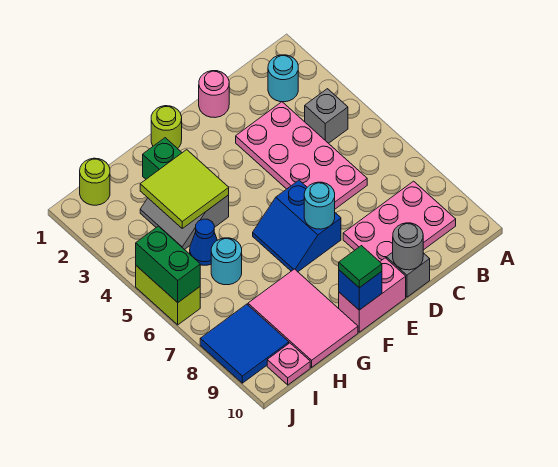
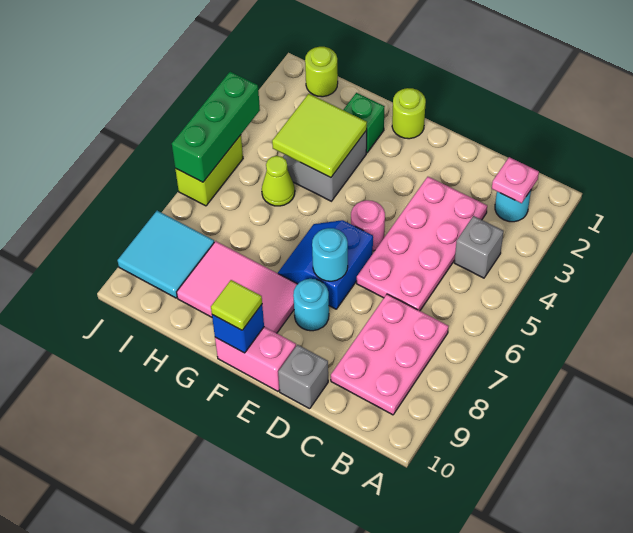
pink plate B8:D9 level 1 -> pink plate B7:C9 level 1
pink round brick D1 level 1 -> pink round brick E5 level 1
grey round brick D10 level 2 -> none
green tile F10 level 3 -> lime tile F10 level 3
pink tile G8:H10 level 1 -> pink tile F8:H9 level 1
blue cone H5 level 1 -> lime cone H5 level 1
cyan round brick H6 level 1 -> cyan round brick E8 level 1
blue tile I8:J9 level 1 -> cyan tile I8:J9 level 1
pink plate I10 level 1 -> pink plate B2 level 2
green brick J5:J6 level 2 -> green brick J4:J6 level 2

